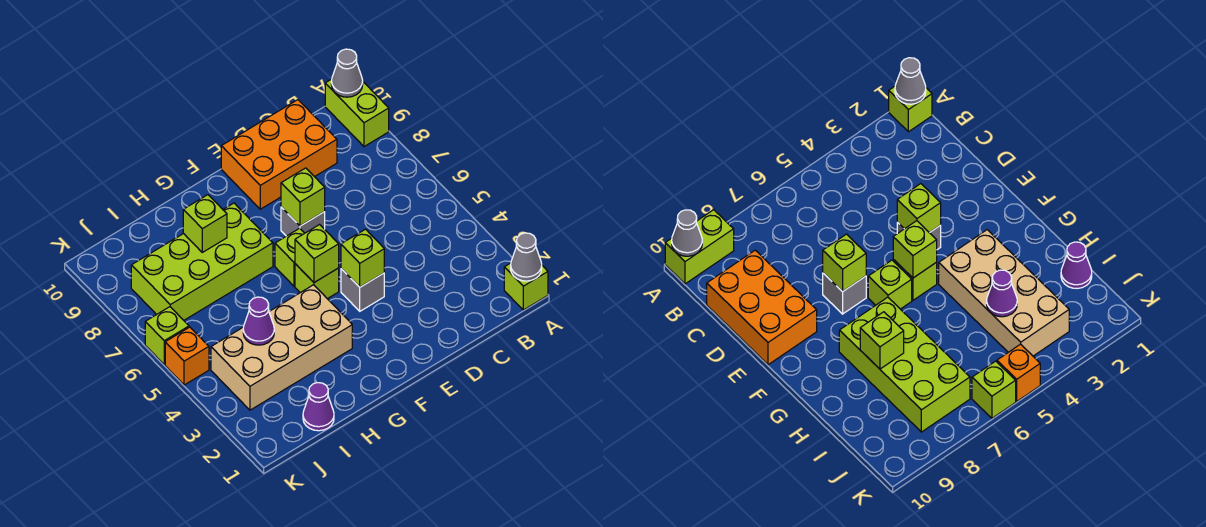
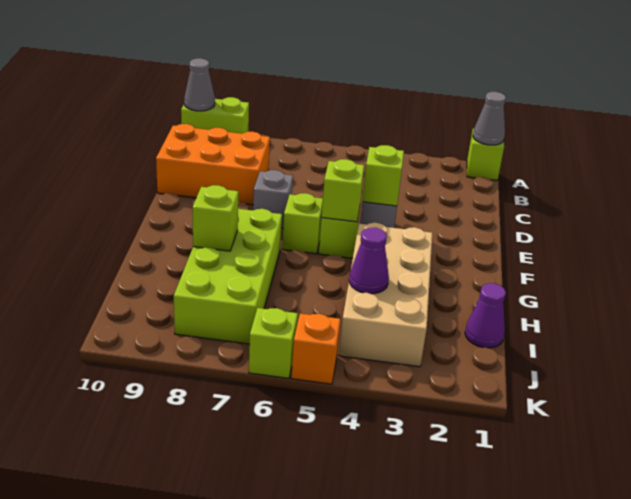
orange brick C9:E10 level 1 -> orange brick C8:D10 level 1
lime brick E7 level 2 -> none

